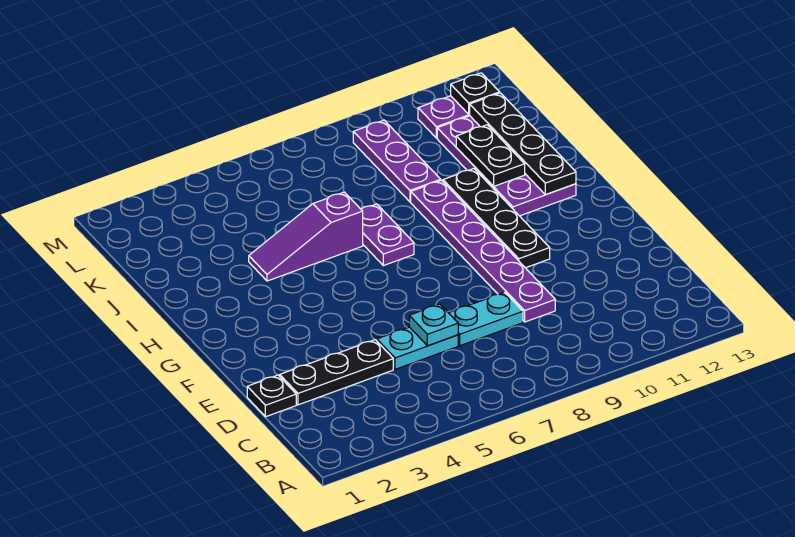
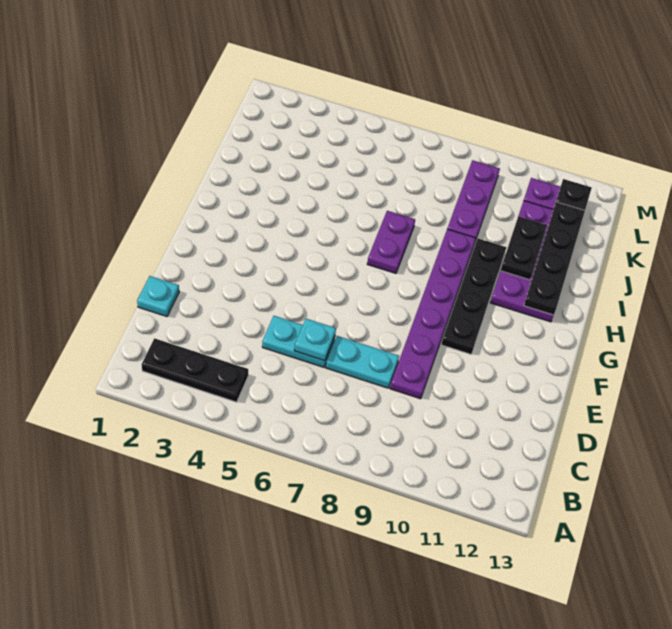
black plate D1 level 1 -> cyan plate D1 level 1
black plate D2:D4 level 1 -> black plate B2:B4 level 1
purple slope I4:I6 level 1 top 6 -> none

